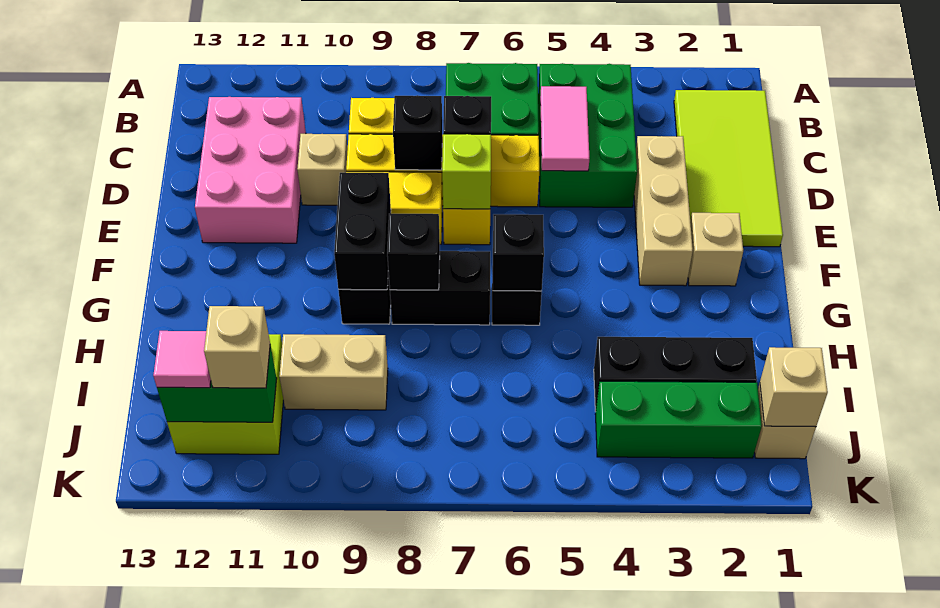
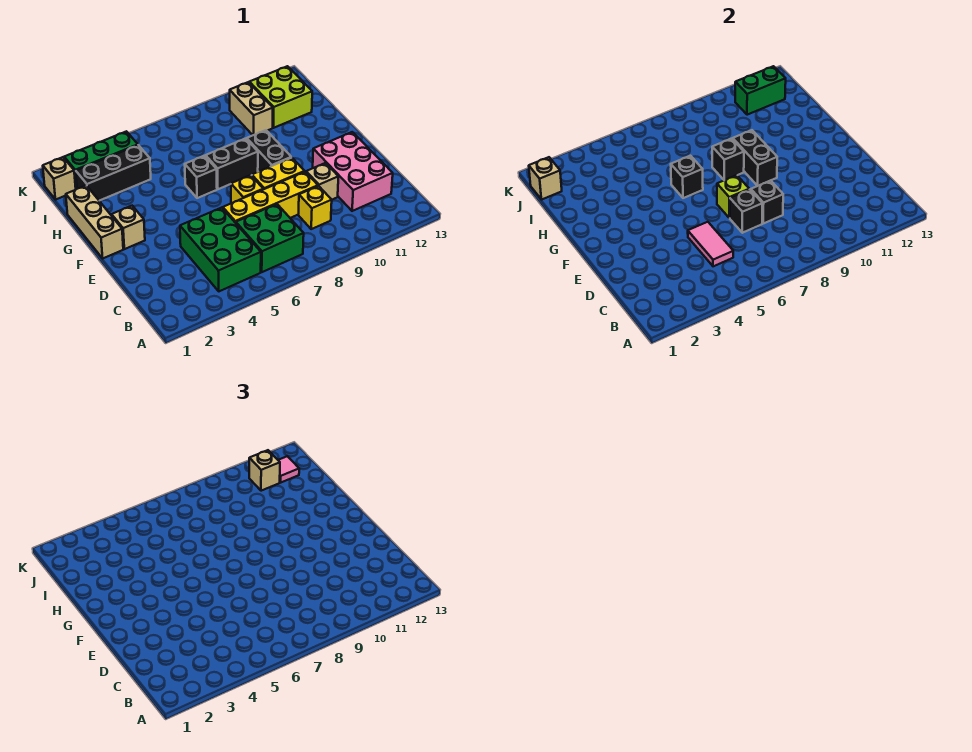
lime tile B1:E2 level 1 -> none
tan brick D3:F3 level 1 -> tan brick F1:H1 level 1
tan brick I9:I10 level 1 -> tan brick I10:J10 level 1

